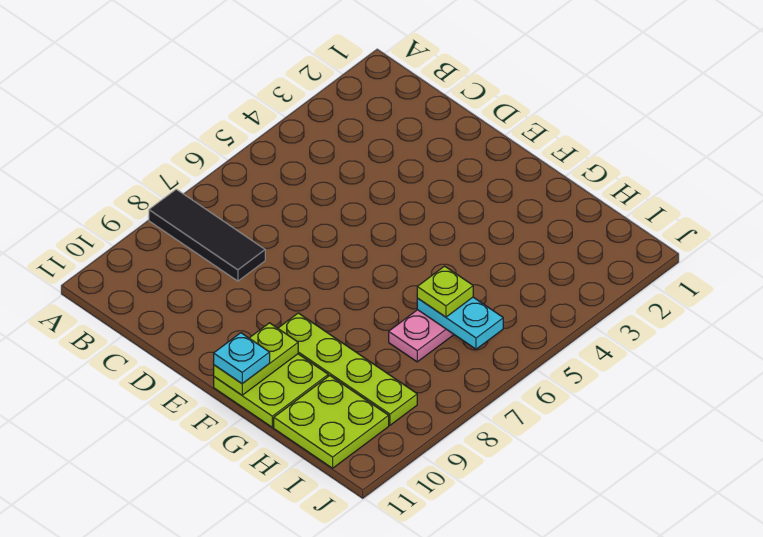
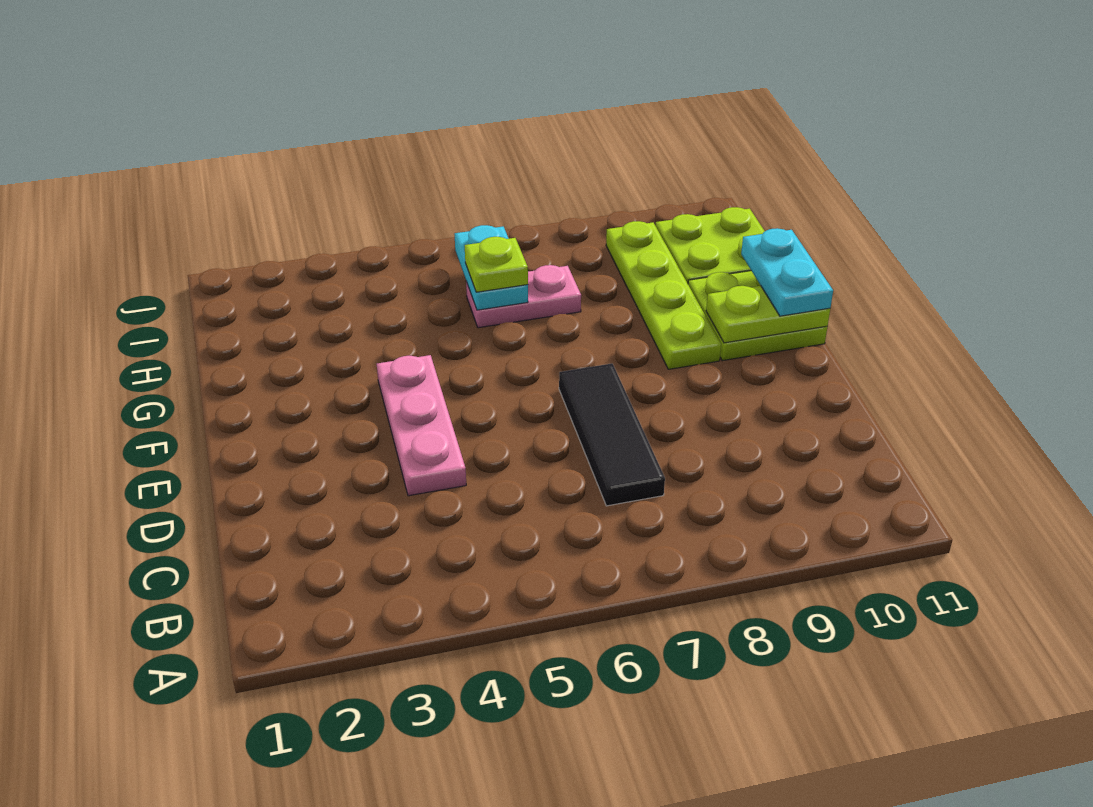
black tile A8:C8 level 1 -> black tile C7:E7 level 1
none -> pink plate D4:F4 level 1
cyan plate F11 level 3 -> cyan plate F11:G11 level 3

